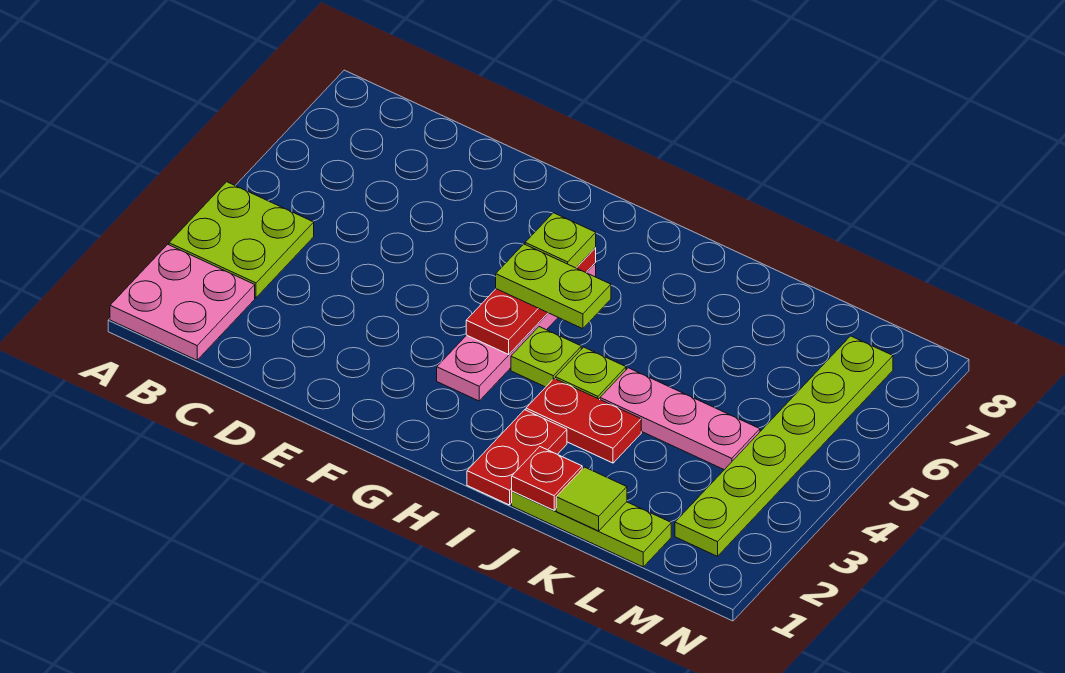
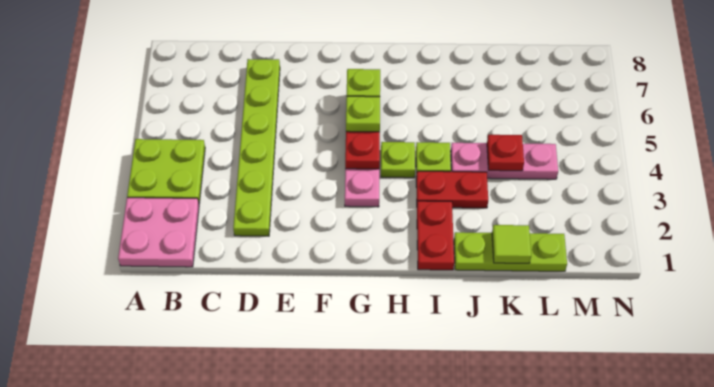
lime plate G5:H5 level 3 -> lime plate G5 level 3
red plate J1 level 2 -> red plate K4 level 2
lime plate M2:M7 level 1 -> lime plate D2:D7 level 1

